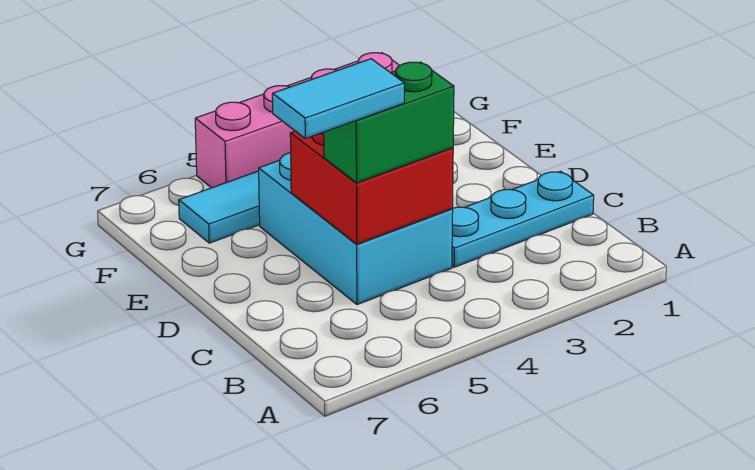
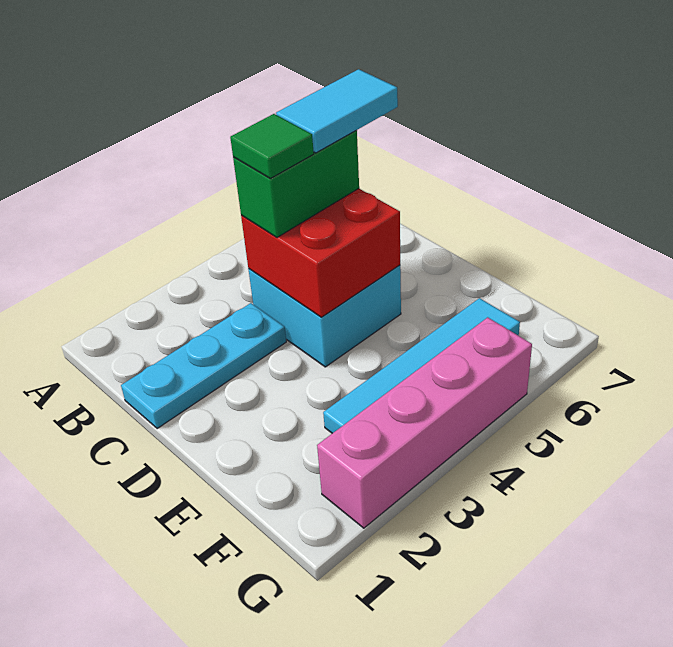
cyan brick C4:E5 level 1 -> cyan brick C4:D5 level 1
none -> green tile C4 level 4

